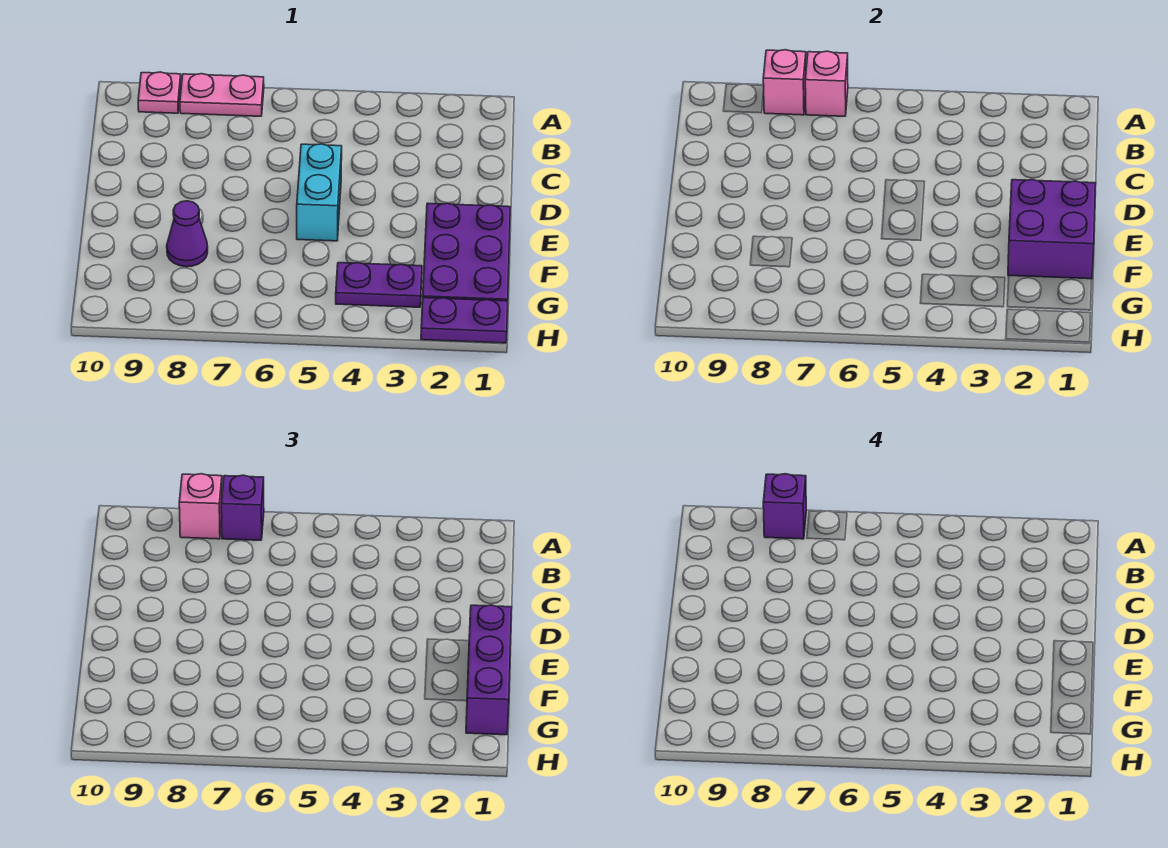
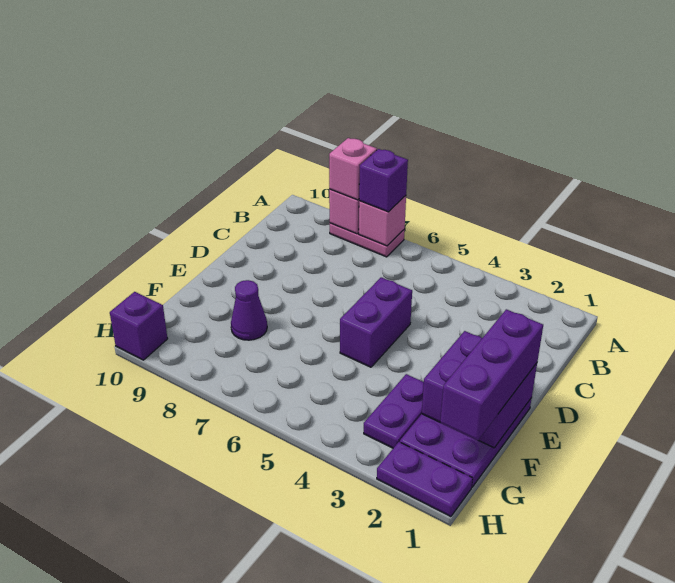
purple brick A8 level 4 -> purple brick H10 level 1
pink plate A9 level 1 -> none
cyan brick D5:E5 level 1 -> purple brick D5:E5 level 1
purple plate G3:G4 level 1 -> purple plate F3:G3 level 1

